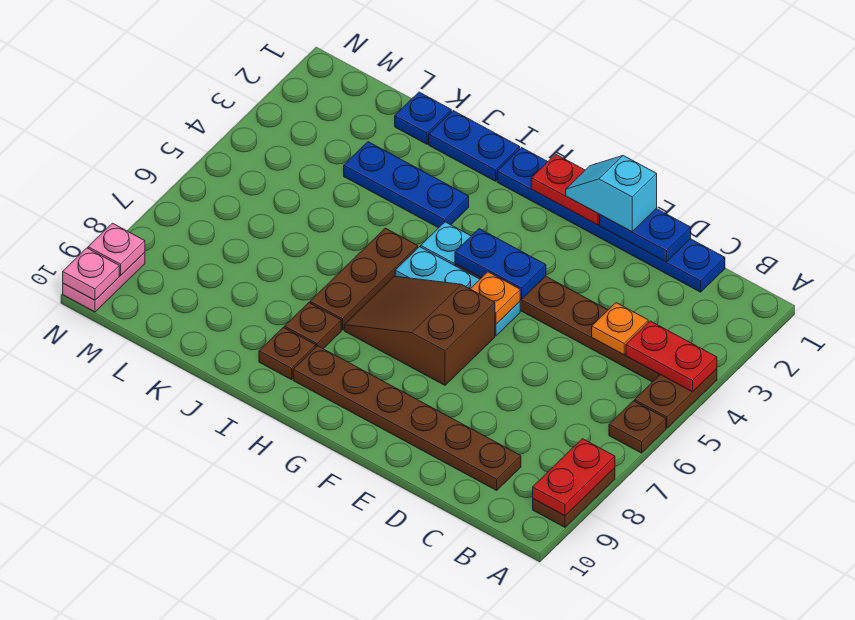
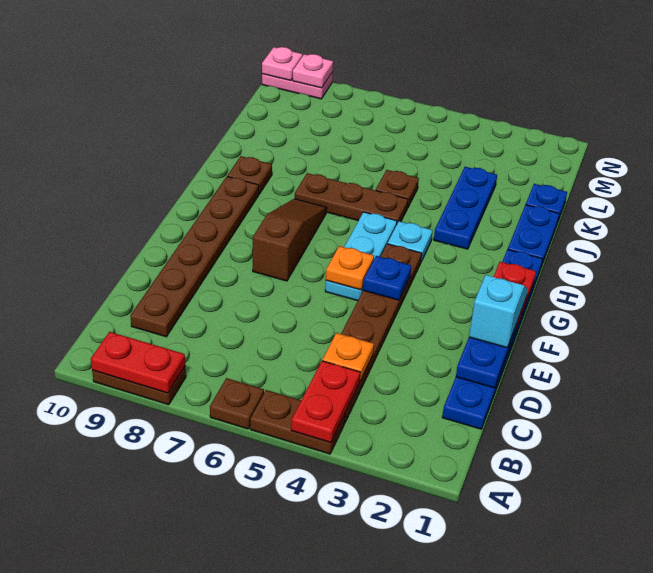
blue plate F4:G4 level 2 -> blue plate F4 level 2
brown slope F6:H7 level 1 top F -> brown slope F7:H7 level 1 top F
brown plate I8 level 1 -> brown plate J5 level 1

